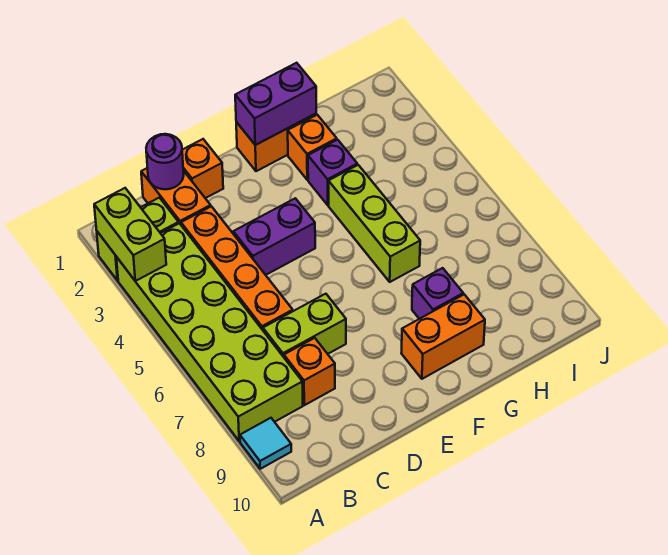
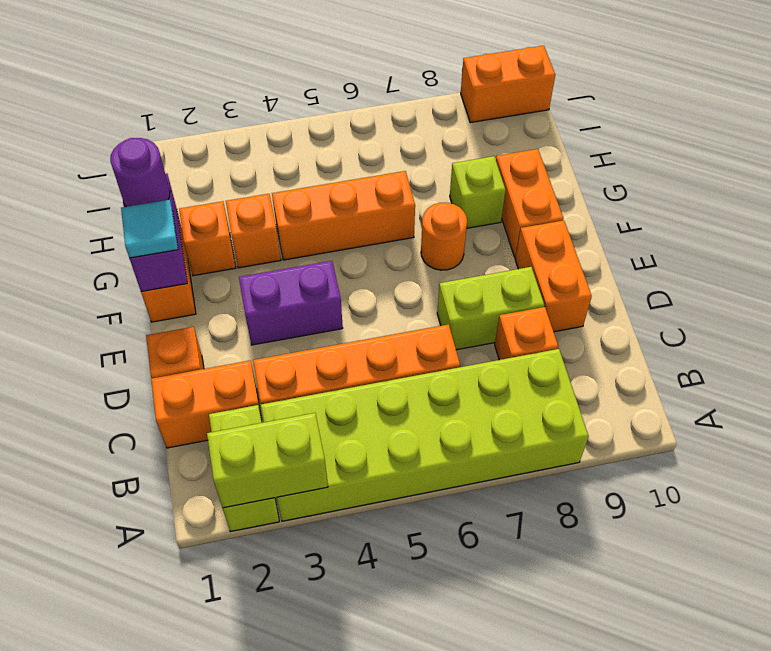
cyan tile A9 level 1 -> cyan tile F1 level 3
purple round brick C1 level 2 -> purple round brick G1 level 3
lime brick C7:D7 level 1 -> lime brick D7:D8 level 1
purple brick D4:E4 level 1 -> purple brick E3:E4 level 1
none -> orange brick D9:E9 level 1
none -> orange round brick F7 level 1
purple brick G3 level 1 -> orange brick G3 level 1
lime brick G4:G6 level 1 -> orange brick G4:G6 level 1
purple brick G8 level 1 -> lime brick G8 level 1
none -> orange brick J9:J10 level 1

